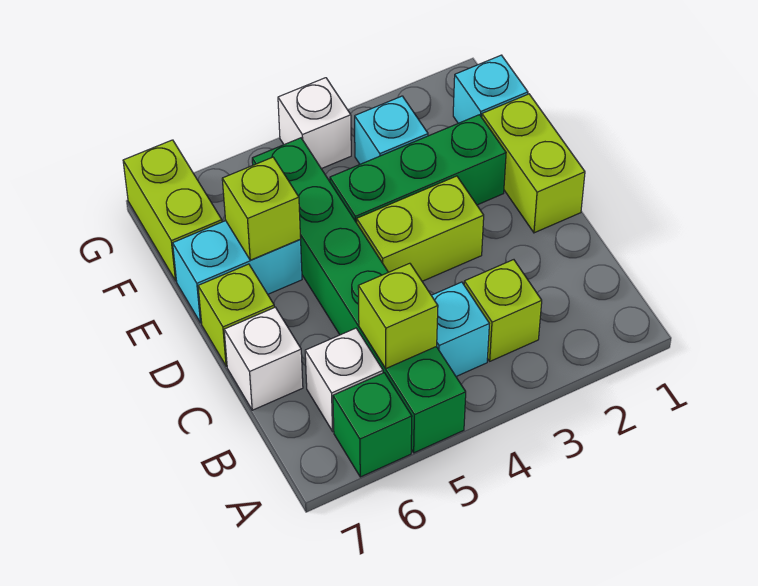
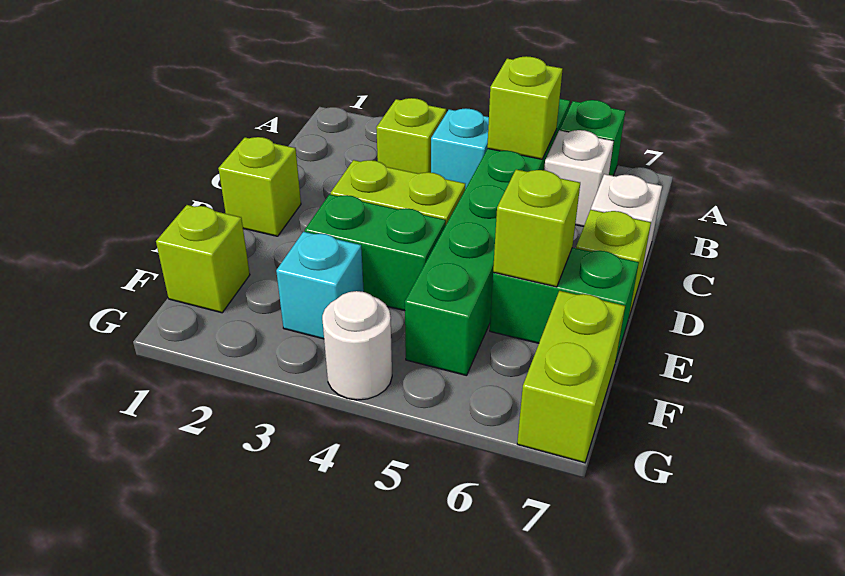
lime brick D1:E1 level 1 -> lime brick D1 level 1
green brick E2:E4 level 1 -> green brick E3:E4 level 1
cyan brick E6:E7 level 1 -> green brick E6:E7 level 1
cyan brick F1 level 1 -> lime brick F1 level 1
white brick G4 level 1 -> white round brick G4 level 1

